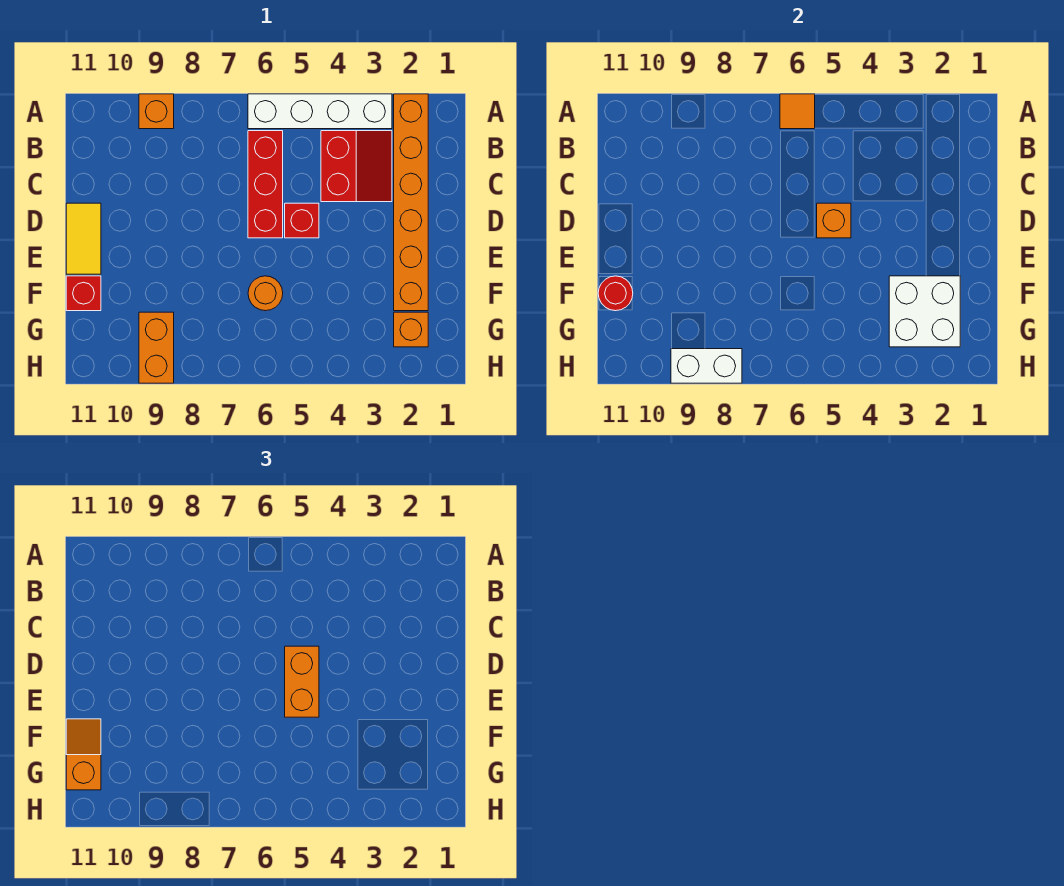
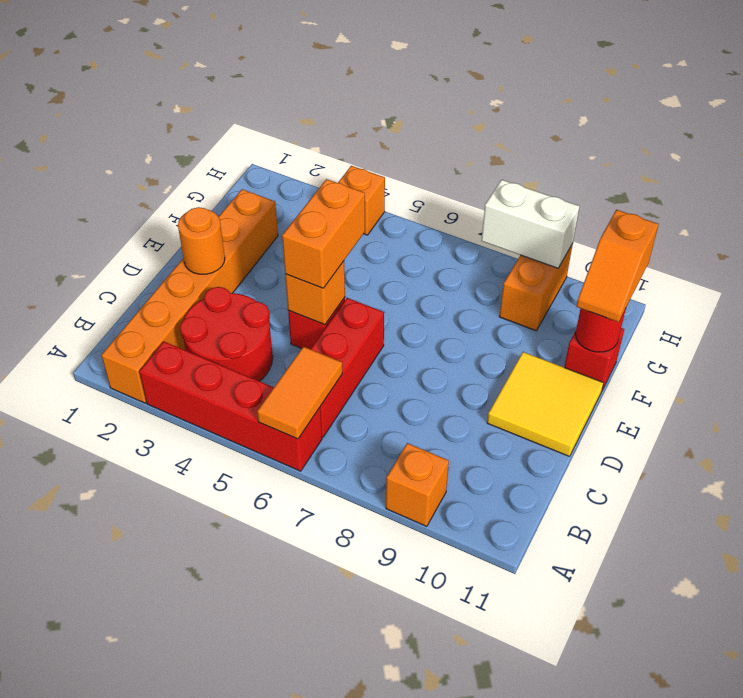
white brick A3:A6 level 1 -> red brick A3:A6 level 1
orange tile A6 level 2 -> orange tile A6:B6 level 2
red slope B3:C4 level 1 top 4 -> red round brick B3:C4 level 1
yellow tile D11:E11 level 1 -> yellow tile D10:E11 level 1
white brick F2:G3 level 2 -> none
orange round brick F6 level 1 -> orange round brick D2 level 2
orange brick G2 level 1 -> orange brick H4 level 1

